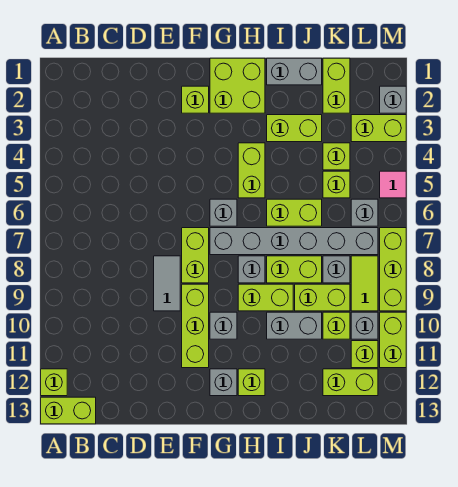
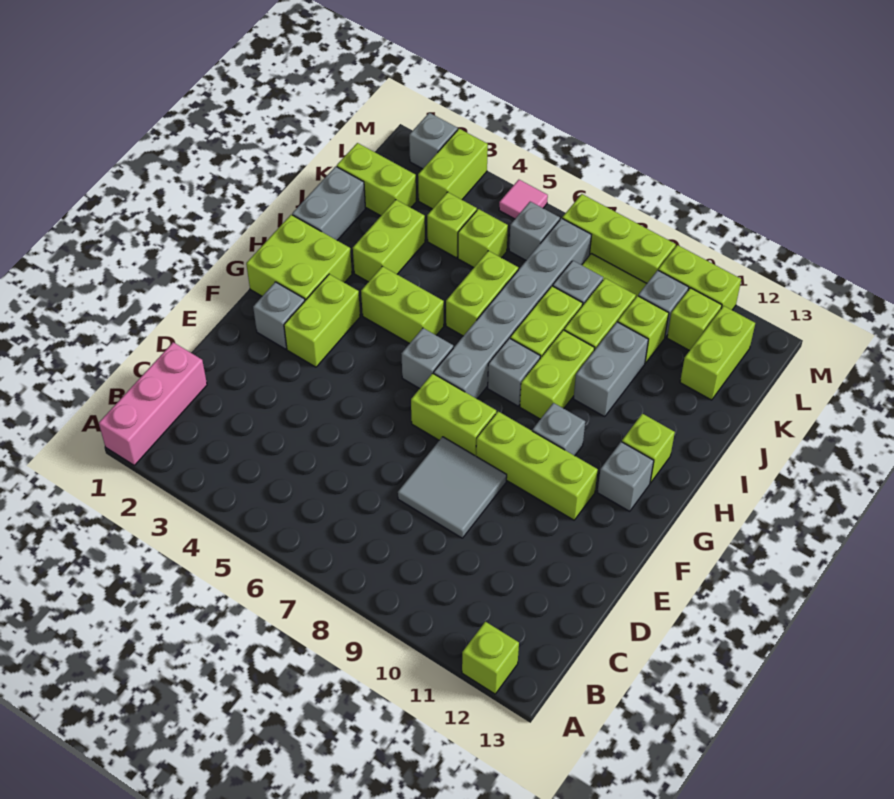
none -> pink brick A1:C1 level 1
lime brick A13:B13 level 1 -> lime brick F3:G3 level 1
grey tile E8:E9 level 1 -> grey tile D8:E9 level 1
lime brick F2 level 1 -> grey brick F2 level 1

